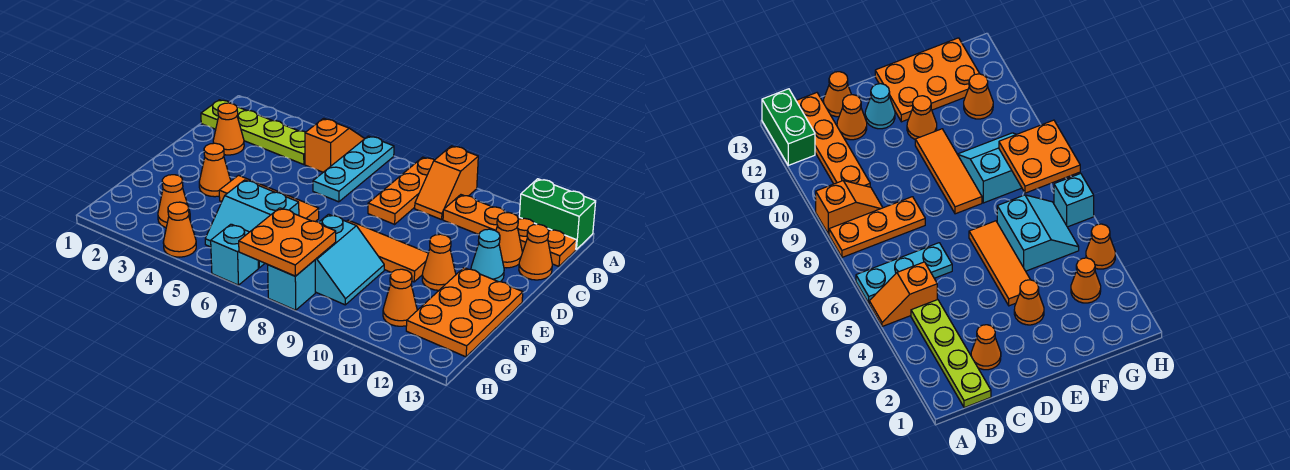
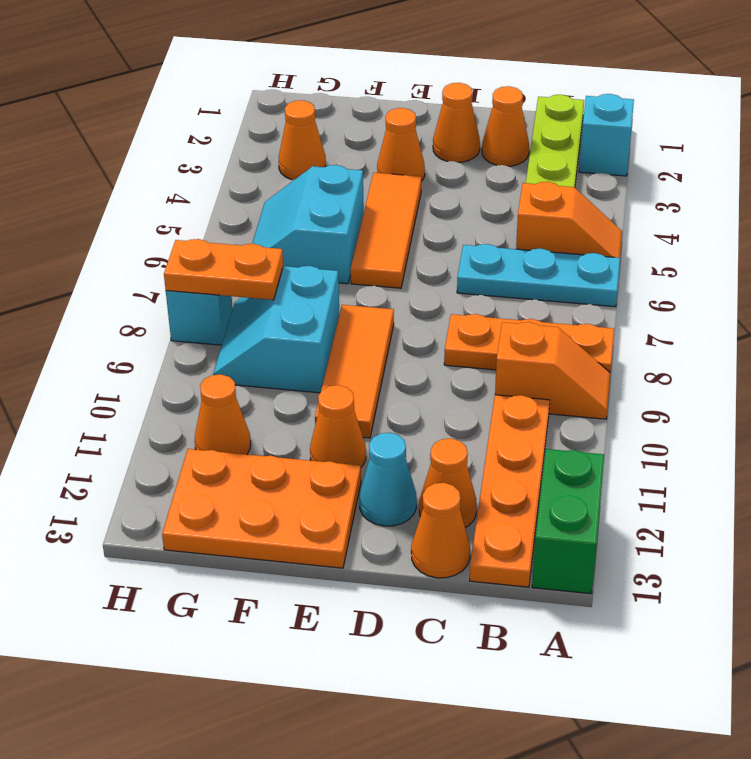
orange slope A9:B9 level 1 top A -> orange slope A9:B9 level 1 top B
cyan slope F8:G9 level 1 top 8 -> cyan slope F8:G9 level 1 top F
orange plate G7:H8 level 2 -> orange plate G8:H8 level 2
orange cone H4 level 1 -> orange cone D2 level 1
cyan brick H6 level 1 -> cyan brick A2 level 1

